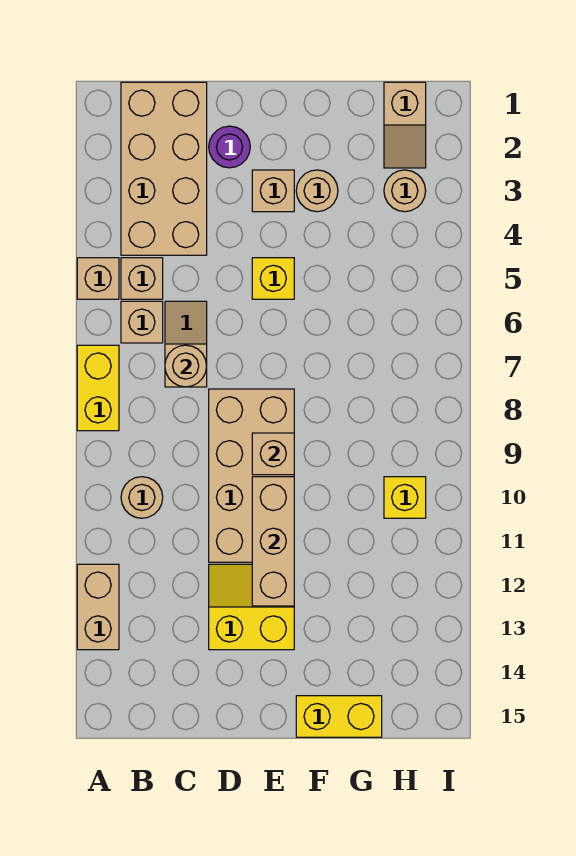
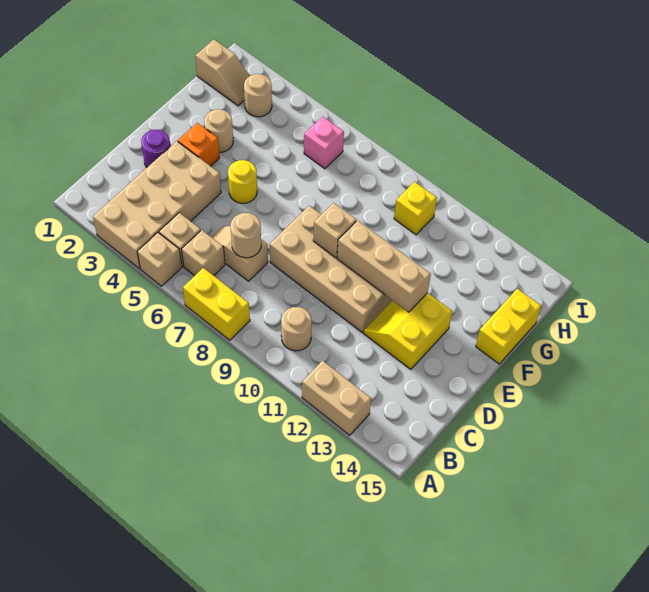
tan brick B1:C4 level 1 -> tan brick A3:D4 level 1
tan brick E3 level 1 -> orange brick E3 level 1
yellow brick E5 level 1 -> yellow round brick E5 level 1
none -> pink brick H6 level 1

